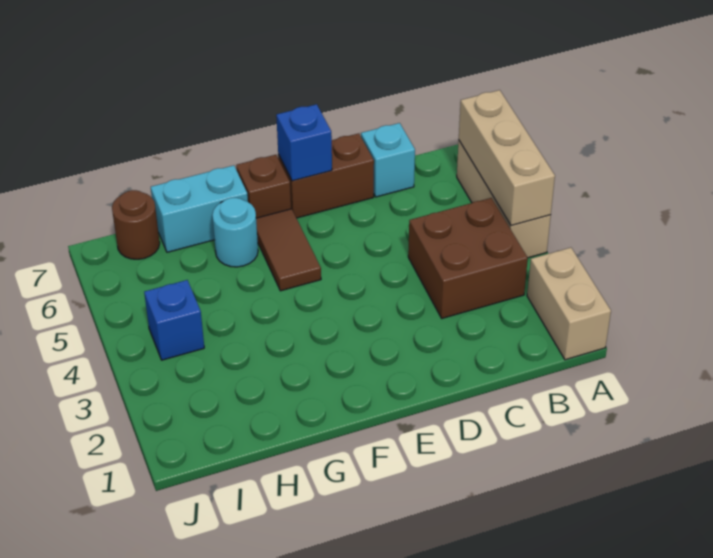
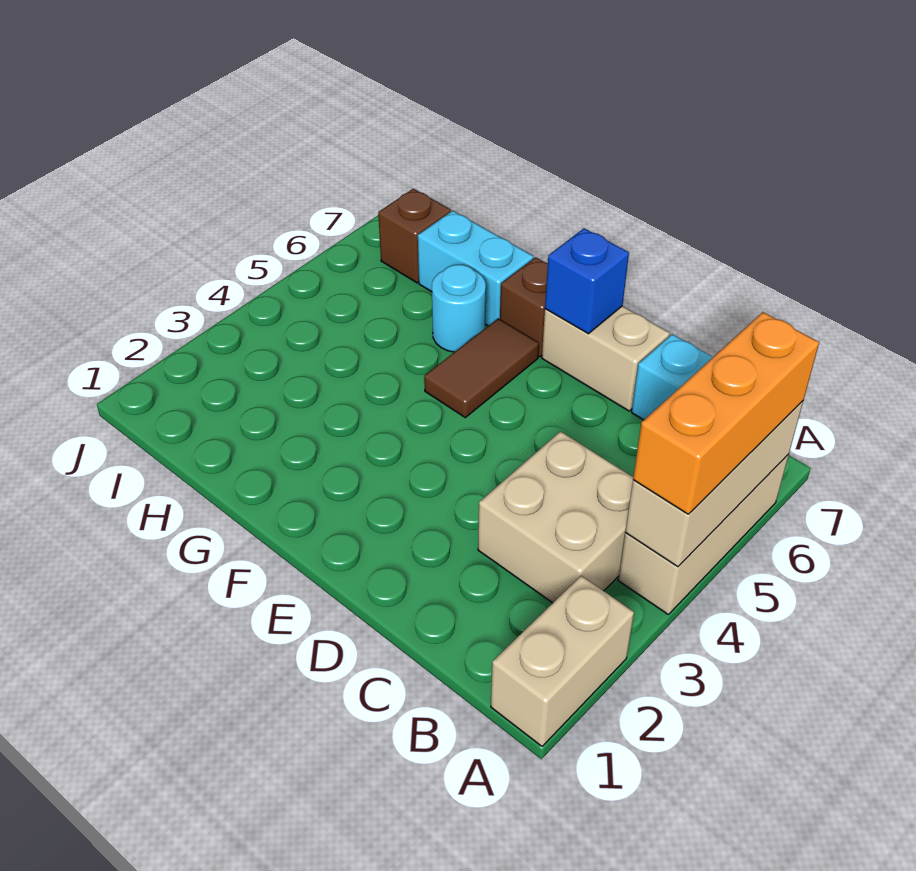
none -> orange brick A4:A6 level 3
brown brick B3:C4 level 1 -> tan brick B3:C4 level 1
brown brick D7:E7 level 1 -> tan brick D7:E7 level 1
blue brick I4 level 1 -> none
brown round brick I7 level 1 -> brown brick I7 level 1

